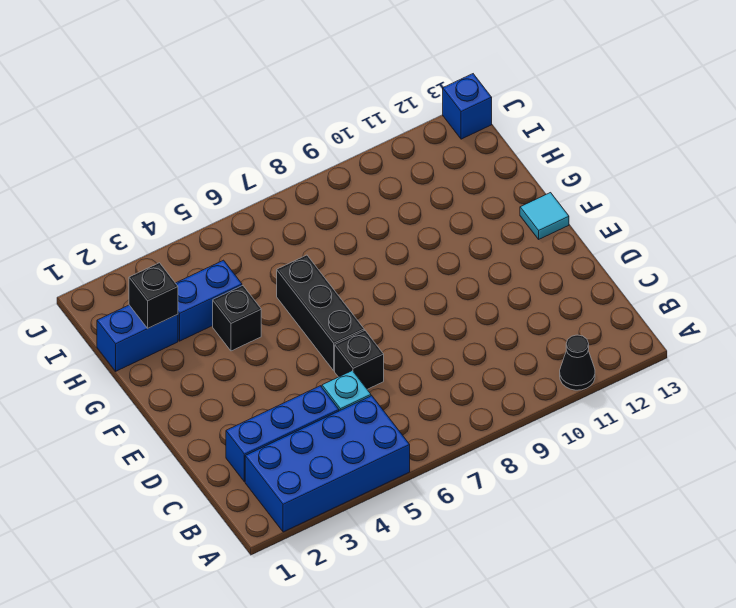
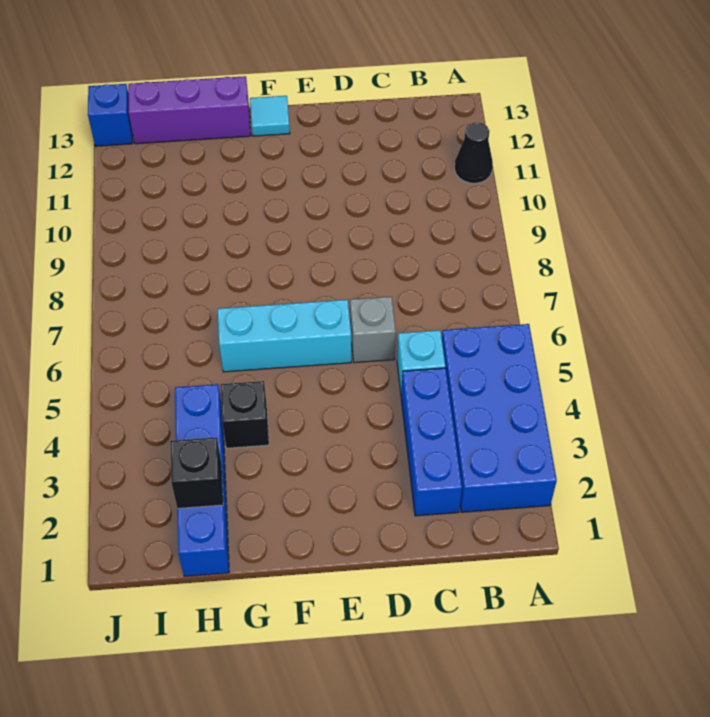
black brick D6 level 1 -> grey brick D6 level 1
black brick E6:G6 level 1 -> cyan brick E6:G6 level 1
none -> purple brick G13:I13 level 1

